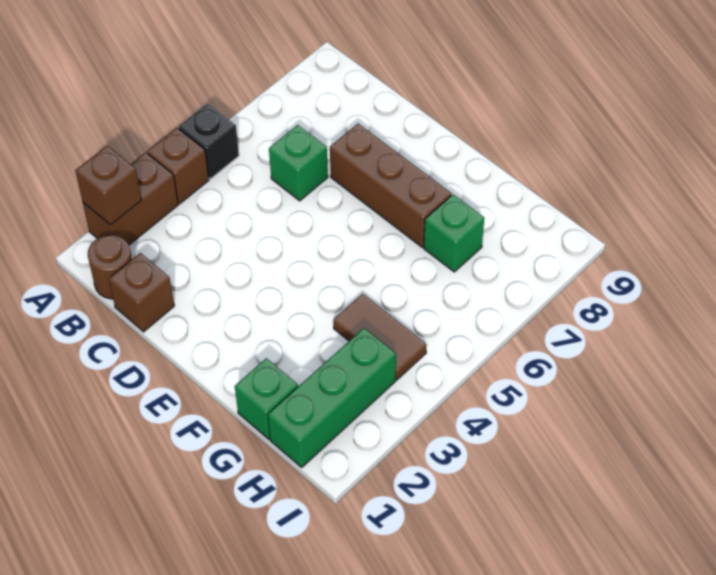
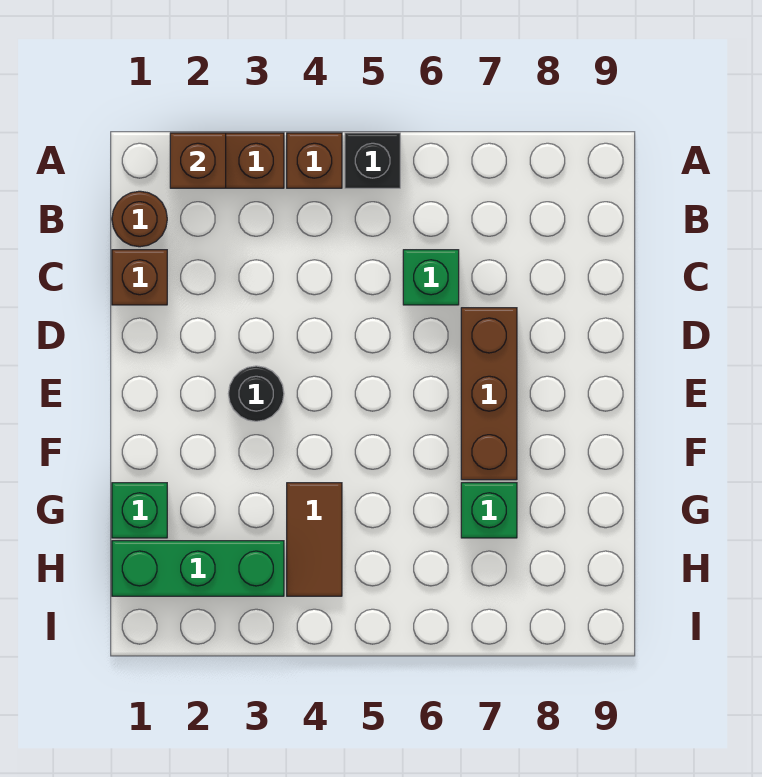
none -> black round brick E3 level 1

